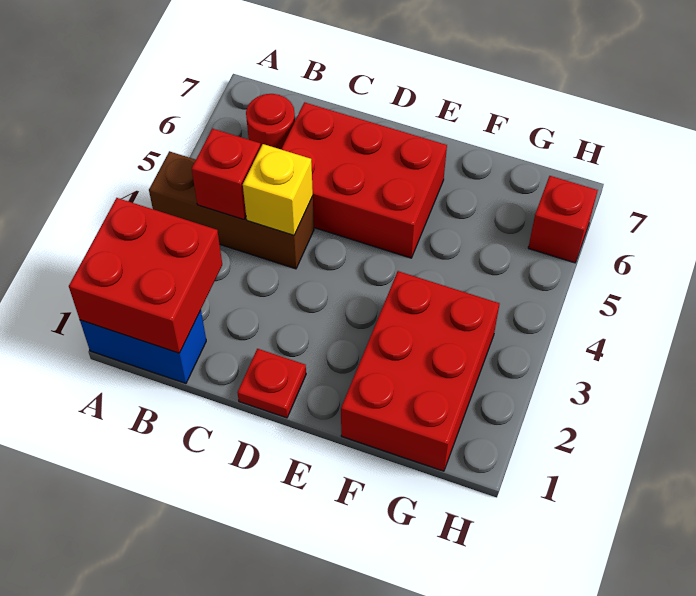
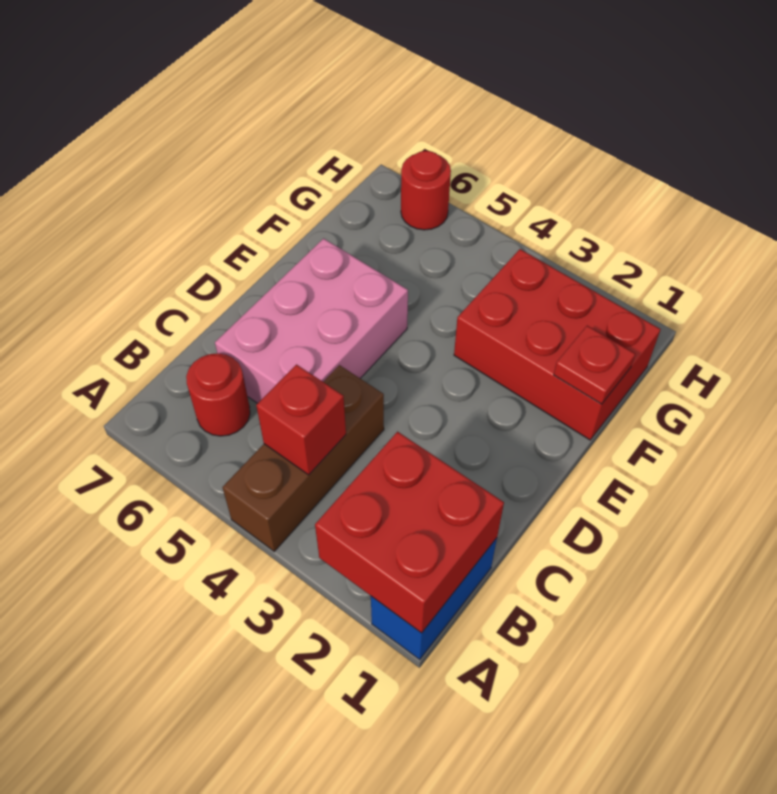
yellow brick C4 level 2 -> none
red brick C5:E6 level 1 -> pink brick C5:E6 level 1
red plate D1 level 1 -> red plate F1 level 2
red brick H6 level 1 -> red round brick H6 level 1

